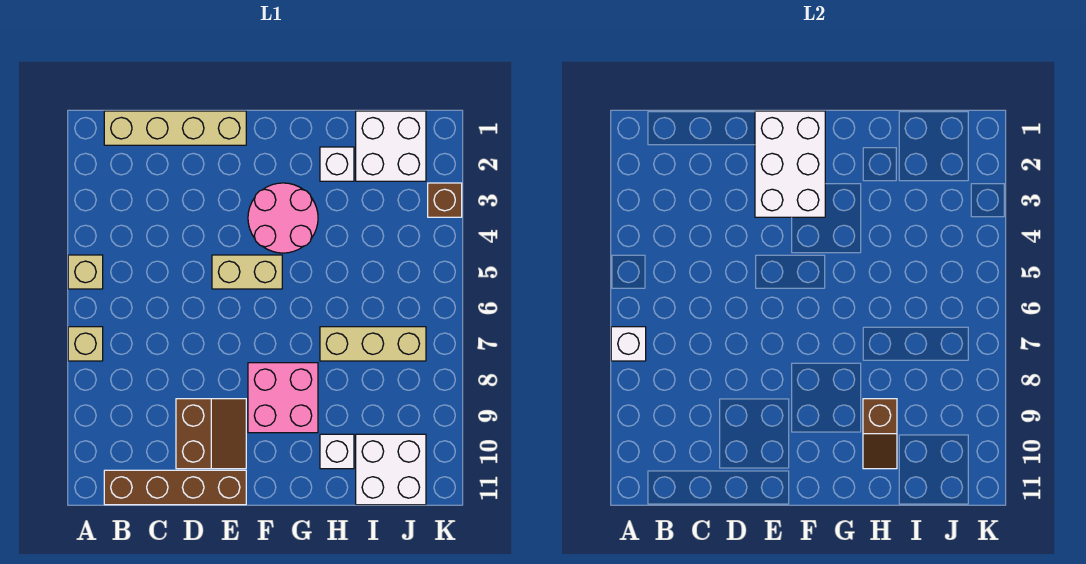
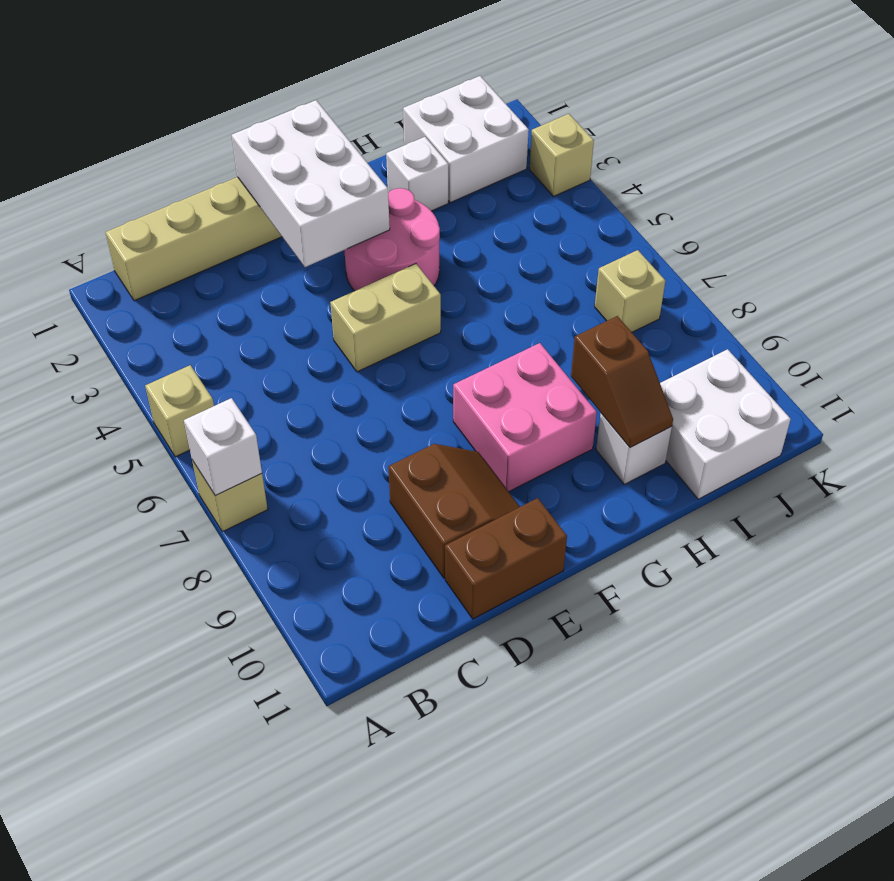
brown brick B11:E11 level 1 -> brown brick D11:E11 level 1
tan brick H7:J7 level 1 -> tan brick J7 level 1
brown brick K3 level 1 -> tan brick K3 level 1

